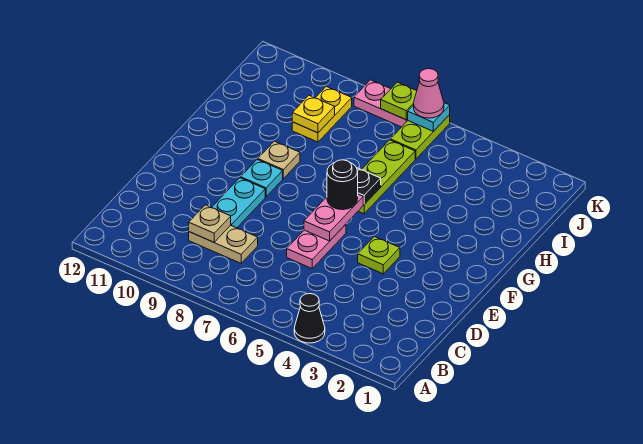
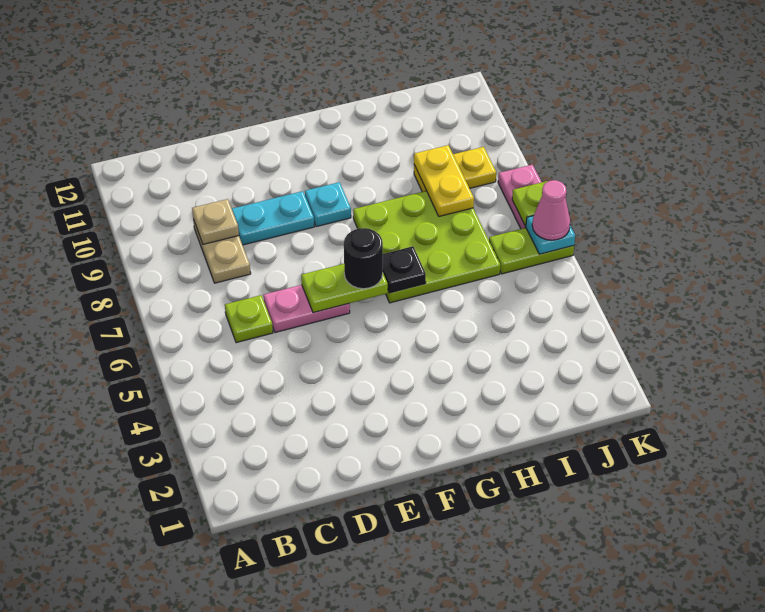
black cone A4 level 1 -> none
lime plate E4 level 1 -> lime plate C6 level 1
pink plate E6:F6 level 2 -> lime plate E6:F6 level 2
lime plate G6:I6 level 1 -> lime plate G6:I8 level 1
tan plate G9 level 1 -> none
yellow plate I9 level 2 -> yellow plate I8:I9 level 2

